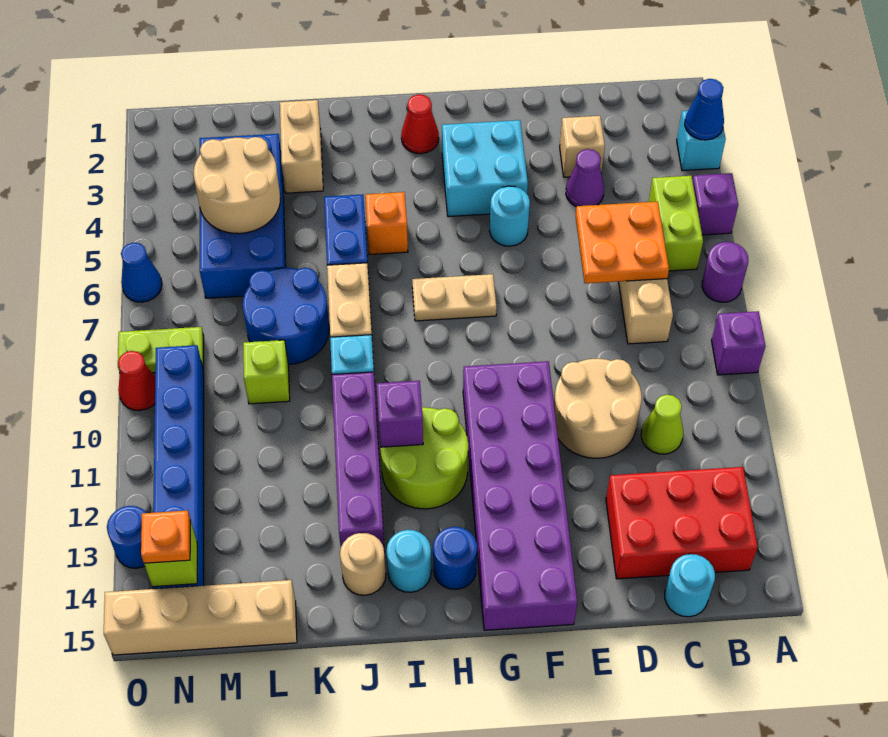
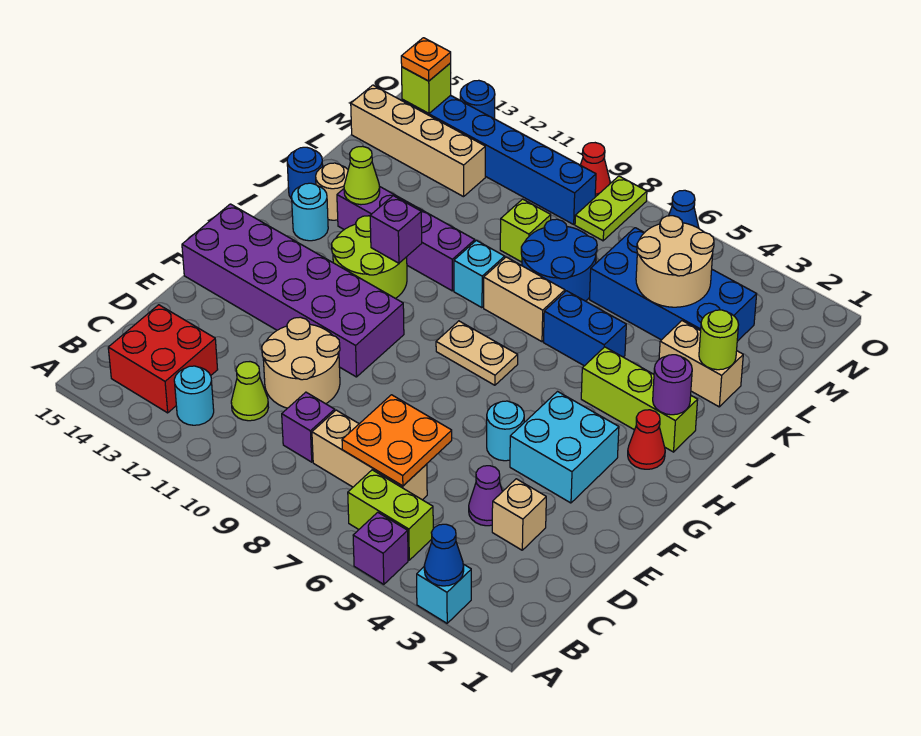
purple round brick A7 level 1 -> purple round brick I2 level 2
purple brick A9 level 1 -> purple brick C9 level 1
red brick B13:D14 level 1 -> red brick B13:C14 level 1
cyan round brick C15 level 1 -> cyan round brick B12 level 1
tan plate G7:H7 level 1 -> tan plate H7:H8 level 1
blue round brick H14 level 1 -> blue round brick J15 level 1
none -> lime brick I2:I4 level 1
orange brick I5 level 1 -> none
none -> lime cone J13 level 2
none -> lime round brick K2 level 2
tan brick L15:O15 level 1 -> tan brick M12:M15 level 1

